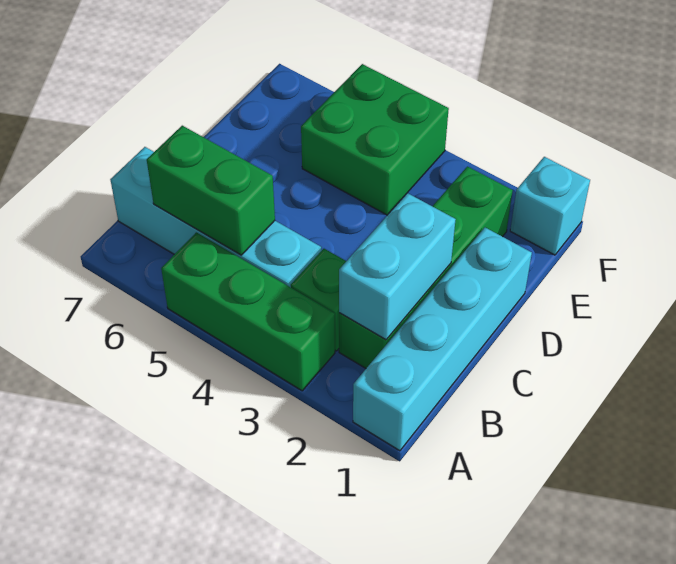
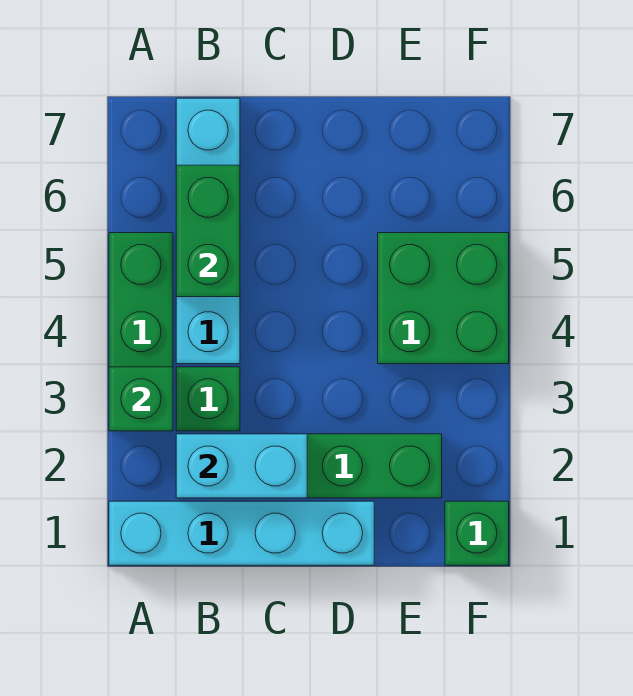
none -> green brick A3 level 2
cyan brick F1 level 1 -> green brick F1 level 1

